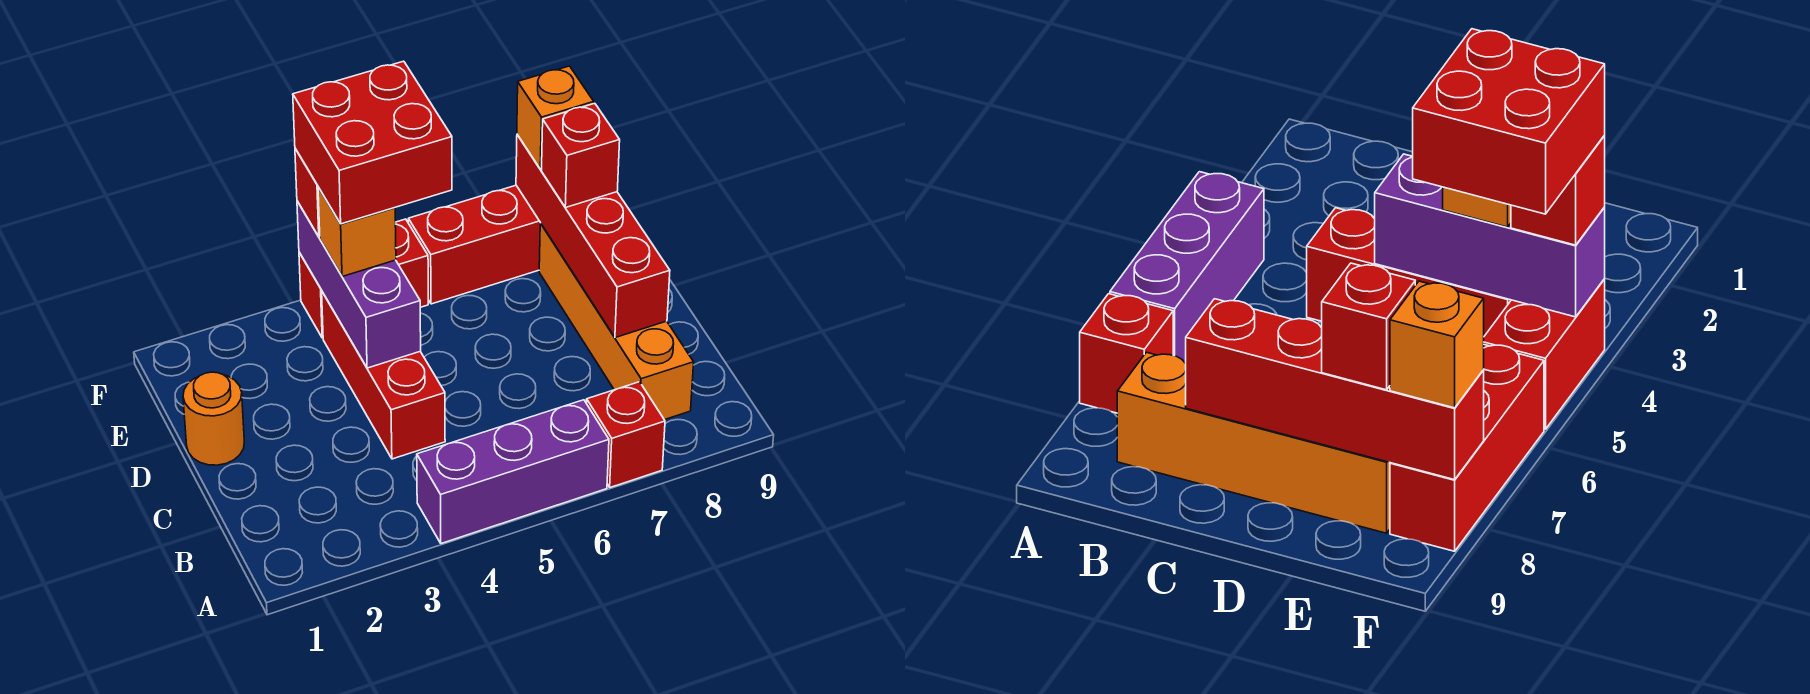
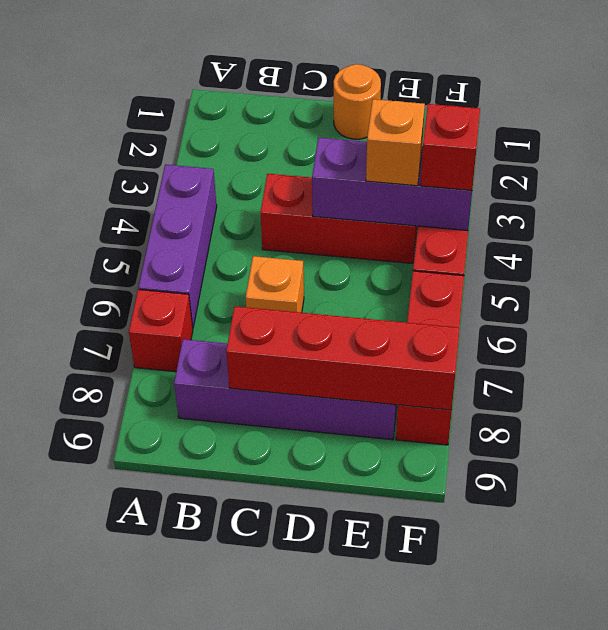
orange brick B8:E8 level 1 -> purple brick B8:E8 level 1
red brick E4:F5 level 4 -> none
red brick E8 level 3 -> none
orange brick F8 level 3 -> orange brick C6 level 1

